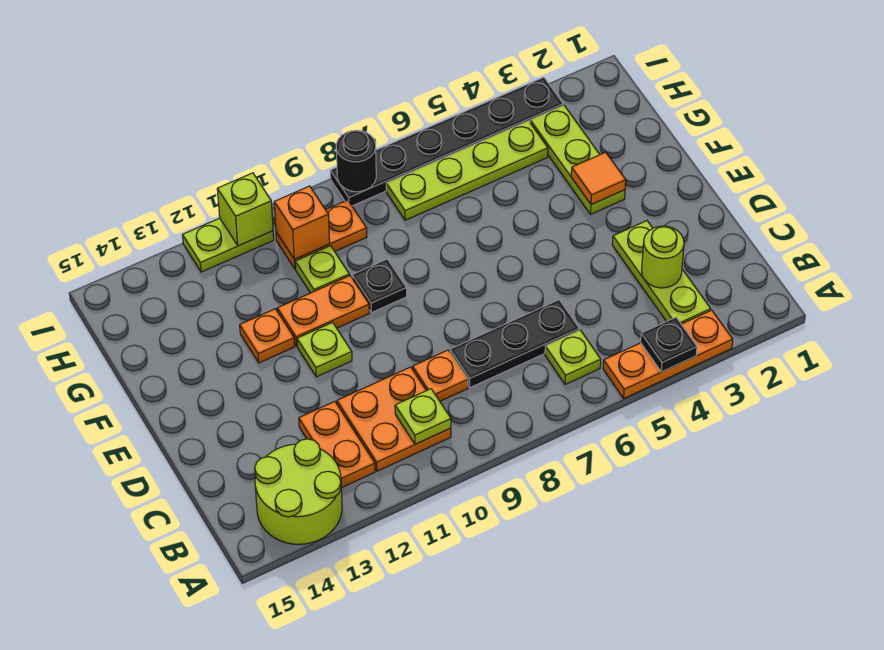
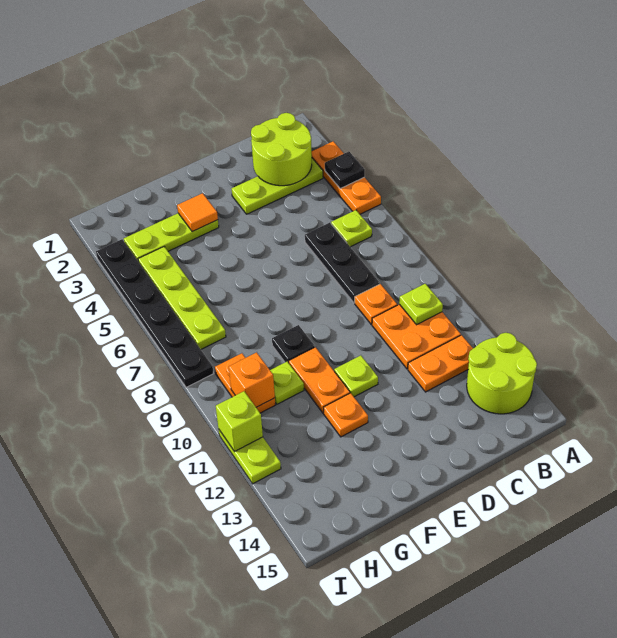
lime round brick C3 level 2 -> lime round brick B2:C3 level 2
black round brick I8 level 2 -> none

